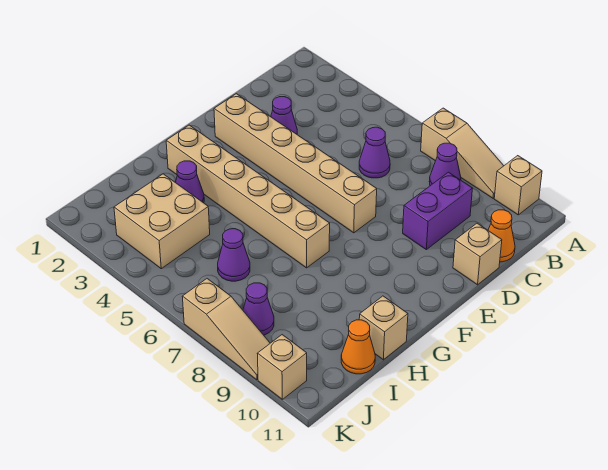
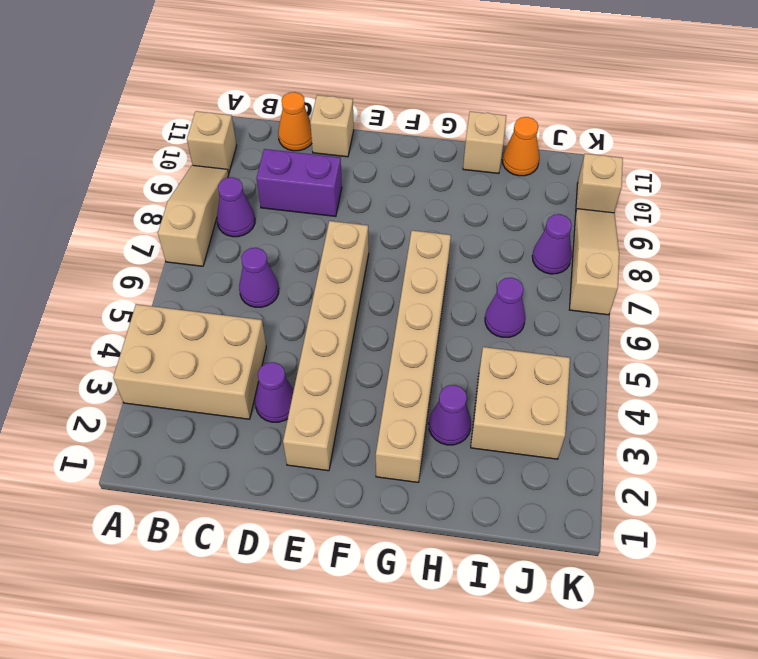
none -> tan brick A3:C4 level 1

